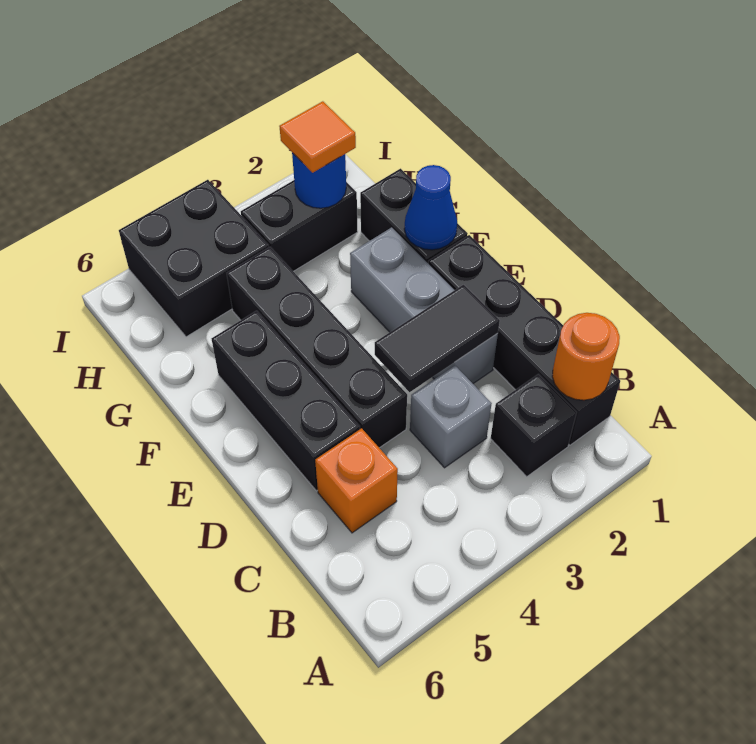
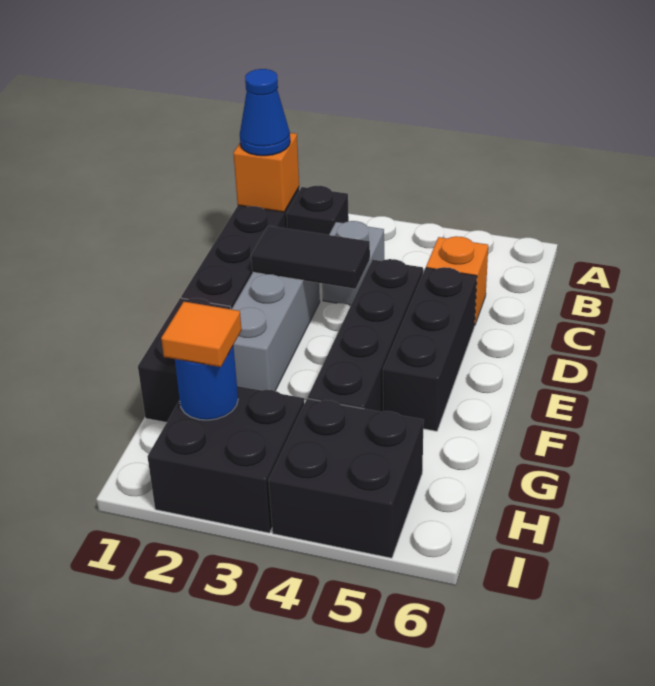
orange round brick B1 level 2 -> orange brick B1 level 2
blue cone F1 level 2 -> blue cone B1 level 3
black brick H2:H3 level 1 -> black brick H2:I3 level 1

